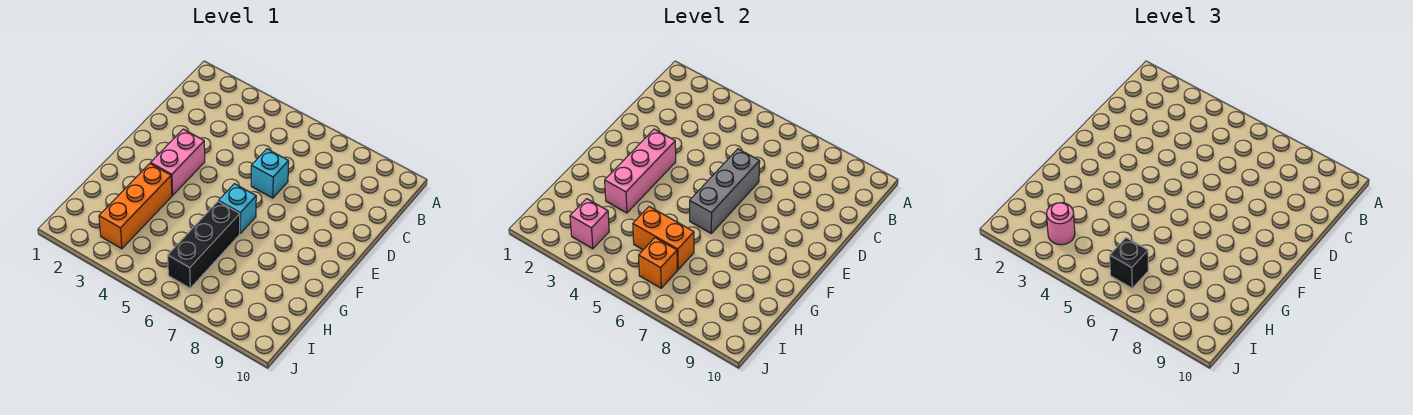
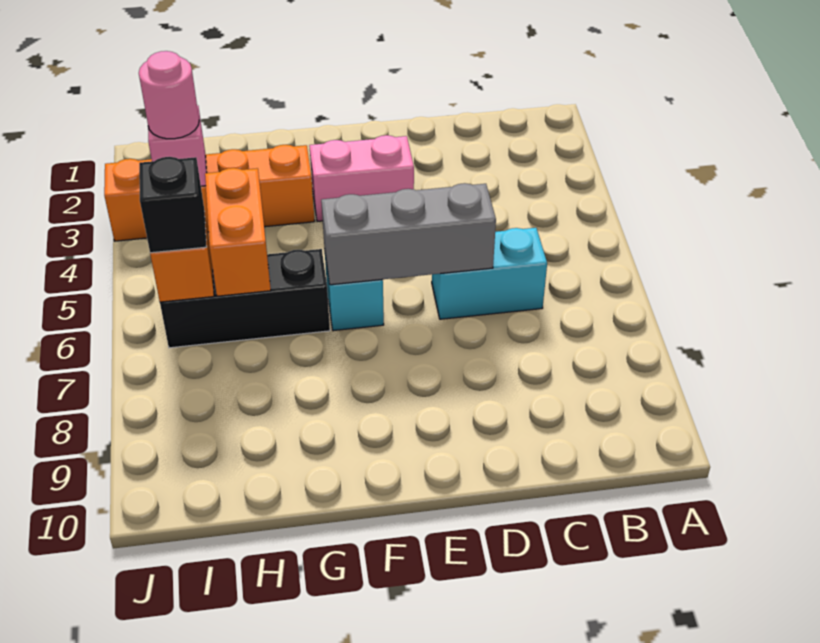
cyan brick D6 level 1 -> cyan brick C6:D6 level 1
pink brick E3:G3 level 2 -> none
orange brick G3:I3 level 1 -> orange brick G3:J3 level 1

